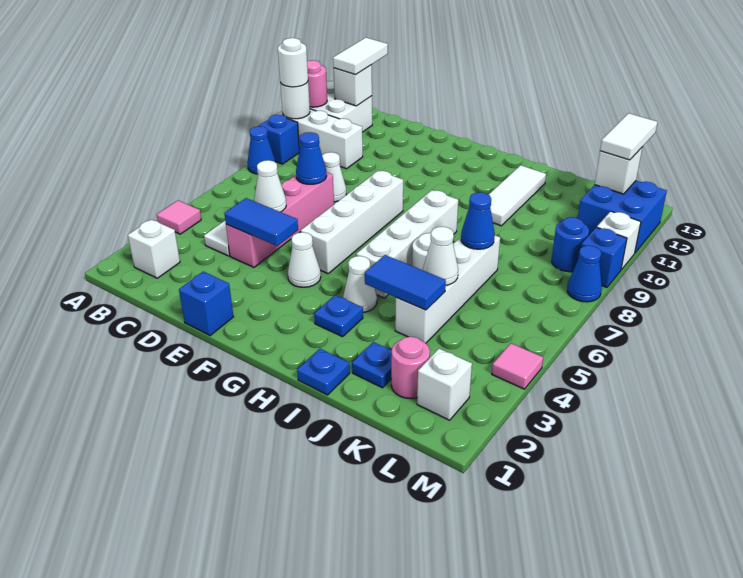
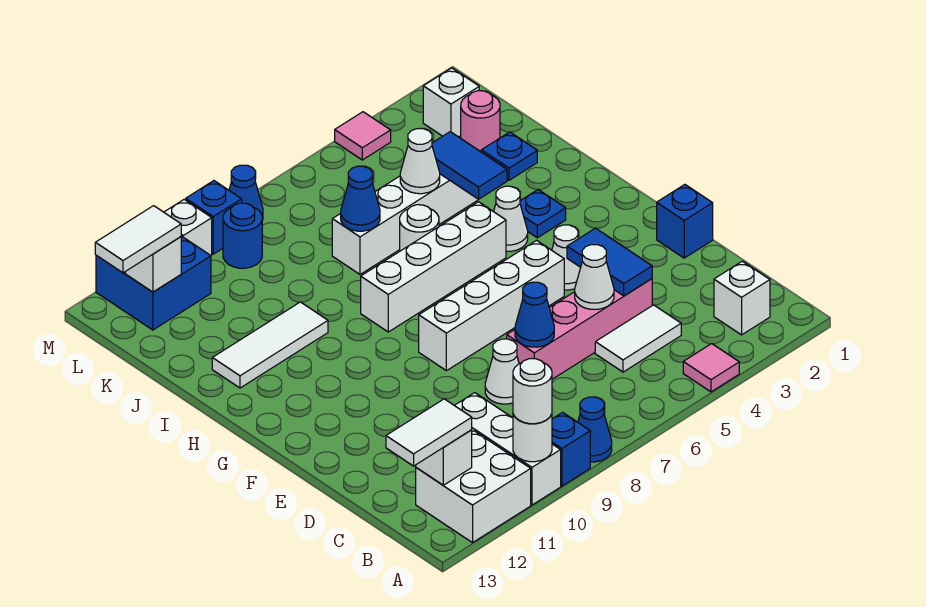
pink round brick A11 level 2 -> none
blue plate I1 level 1 -> none

